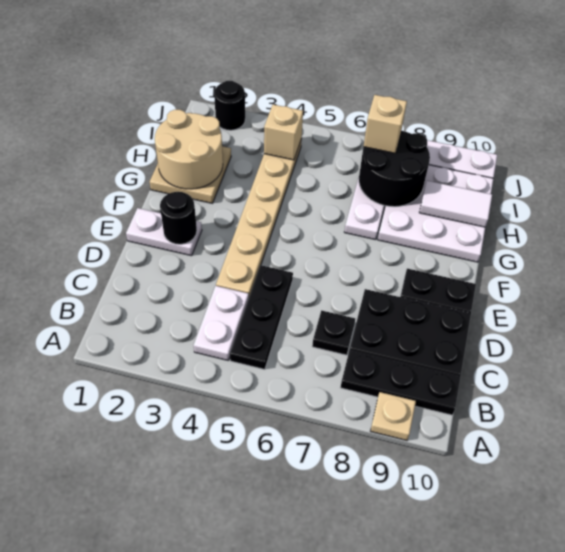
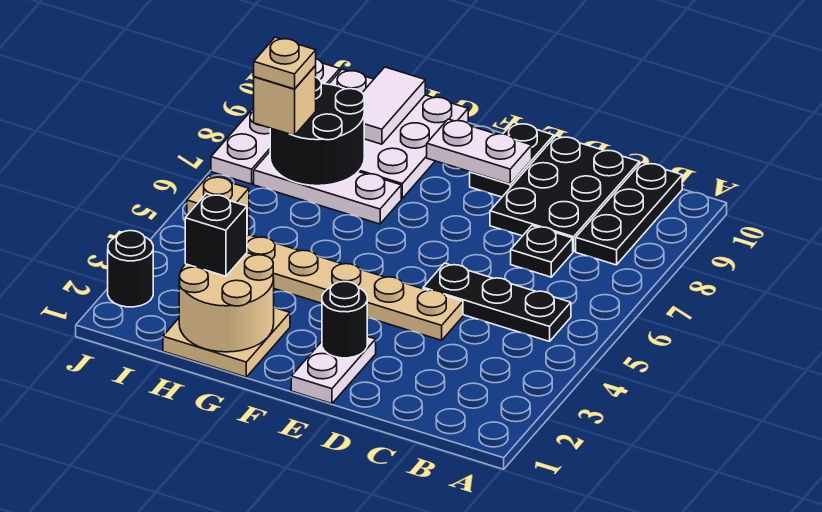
tan plate A9 level 1 -> tan plate I7 level 4
white plate B4:C4 level 1 -> white plate E9:F9 level 2
none -> black brick H2 level 3

